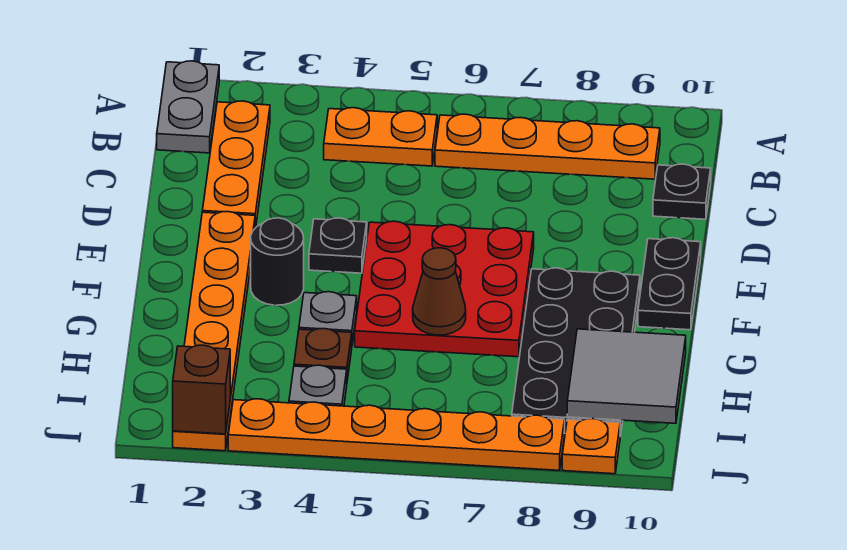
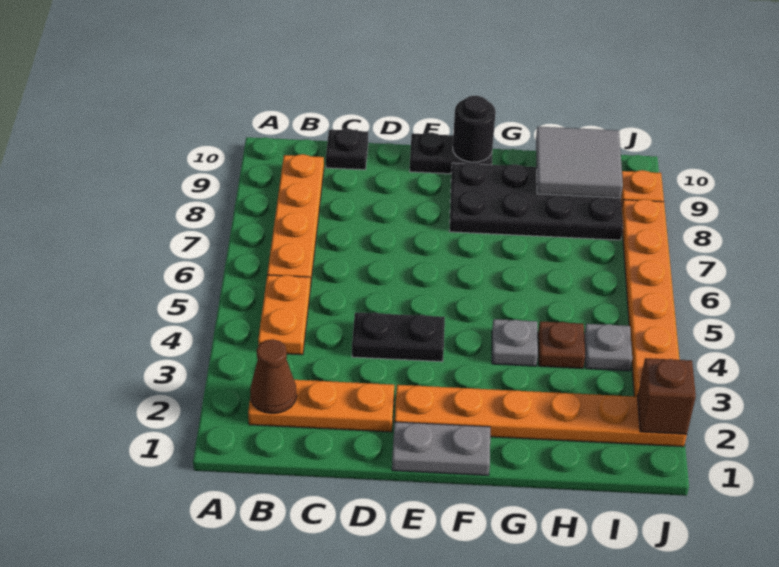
grey plate A1:B1 level 1 -> grey plate E1:F1 level 1
black plate E4 level 1 -> black plate D4:E4 level 1
red plate E5:G7 level 1 -> none
black round brick F3 level 1 -> black round brick F10 level 2
brown cone G6 level 2 -> brown cone B2 level 2

